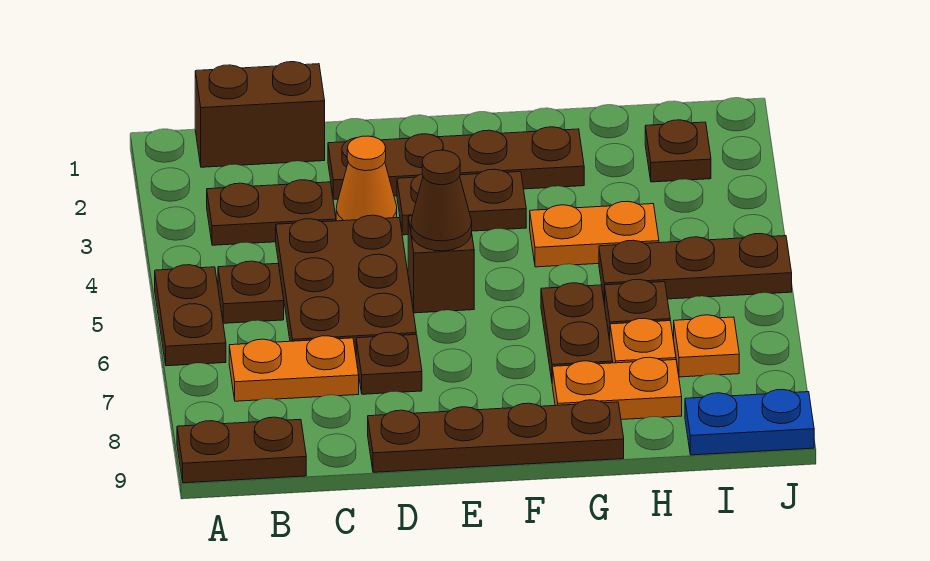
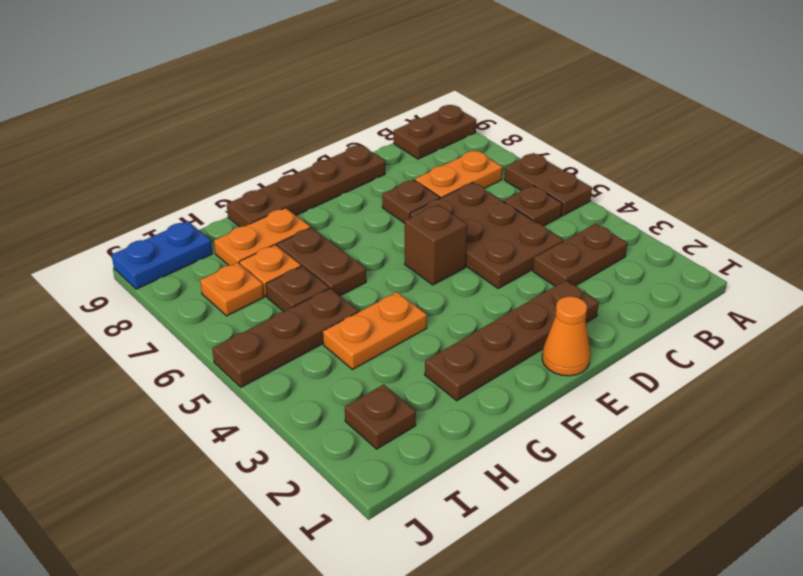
brown brick B1:C1 level 1 -> none
orange cone D3 level 1 -> orange cone E1 level 1
brown plate E3:F3 level 1 -> none
brown cone E5 level 2 -> none

